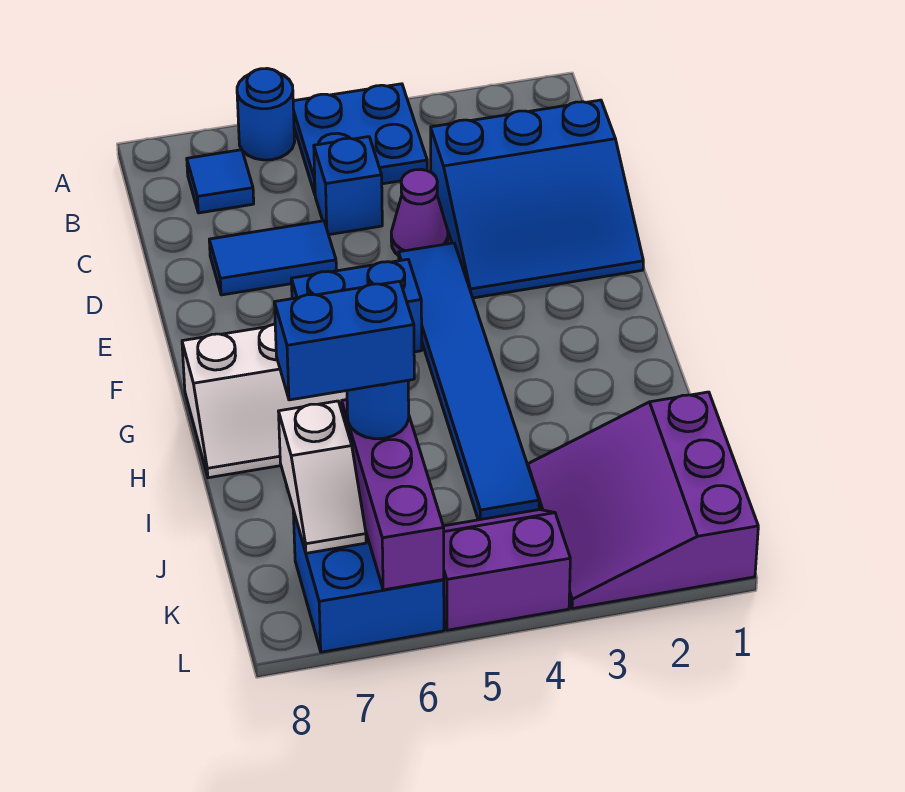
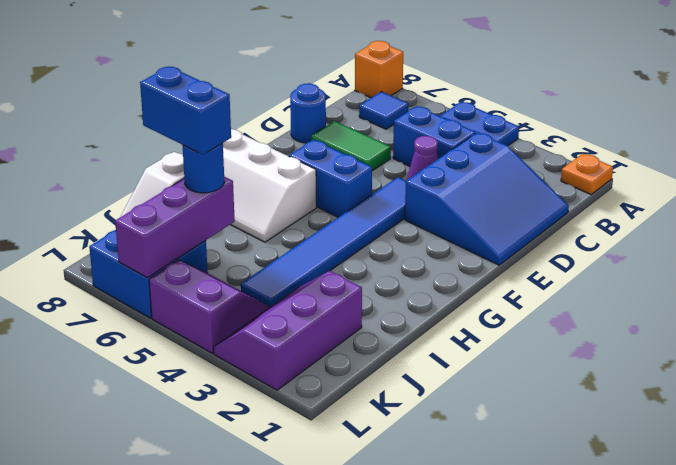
none -> orange plate A1 level 1
blue round brick A6 level 1 -> blue round brick D8 level 1
none -> orange brick A8 level 1
blue slope C1:E3 level 1 top C -> blue slope C1:E3 level 1 top 3
blue brick C5 level 1 -> blue brick C4:C5 level 1
blue tile D6:D7 level 1 -> green tile D6:D7 level 1
purple slope J1:L3 level 1 top 1 -> purple slope J2:L3 level 1 top 2

